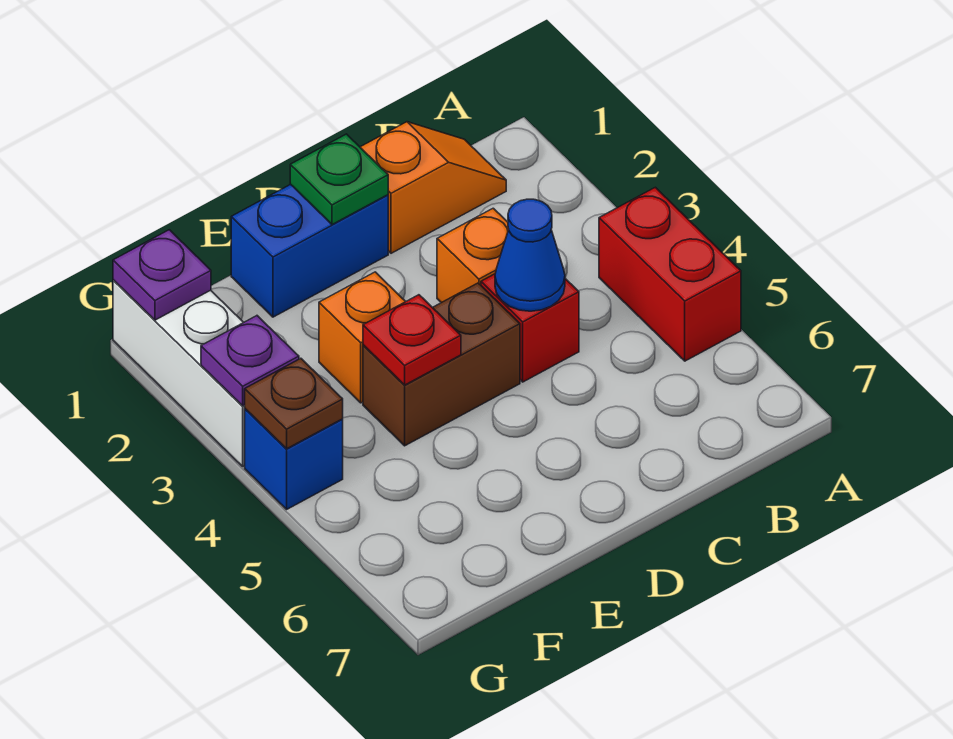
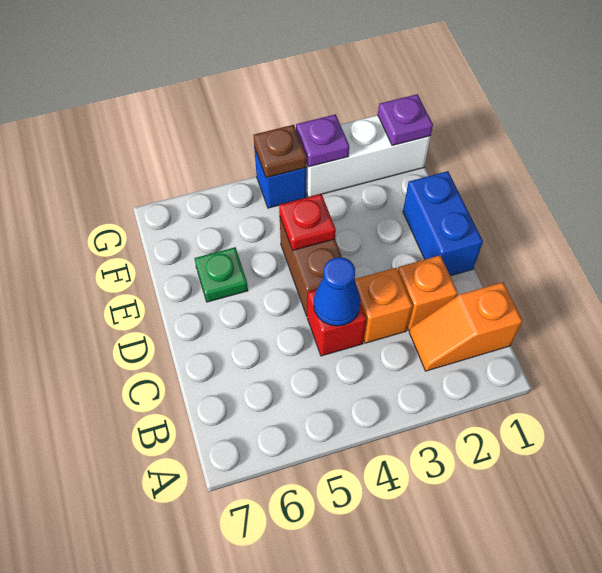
red brick A4:A5 level 1 -> none
orange slope B1:C1 level 1 top C -> orange slope B1:B2 level 1 top 1
green plate D1 level 2 -> green plate E6 level 1
orange brick E3 level 1 -> orange brick C2 level 1

